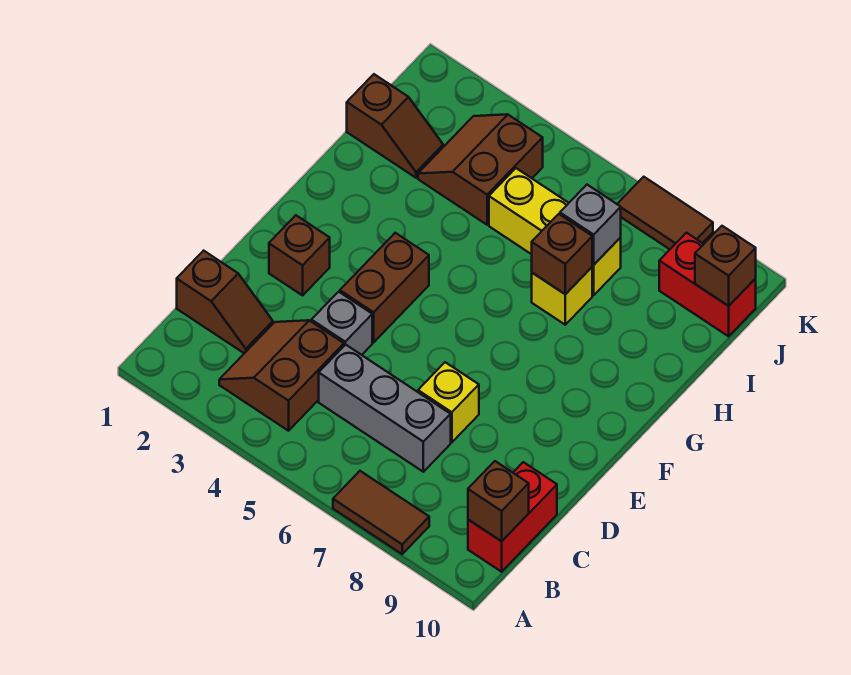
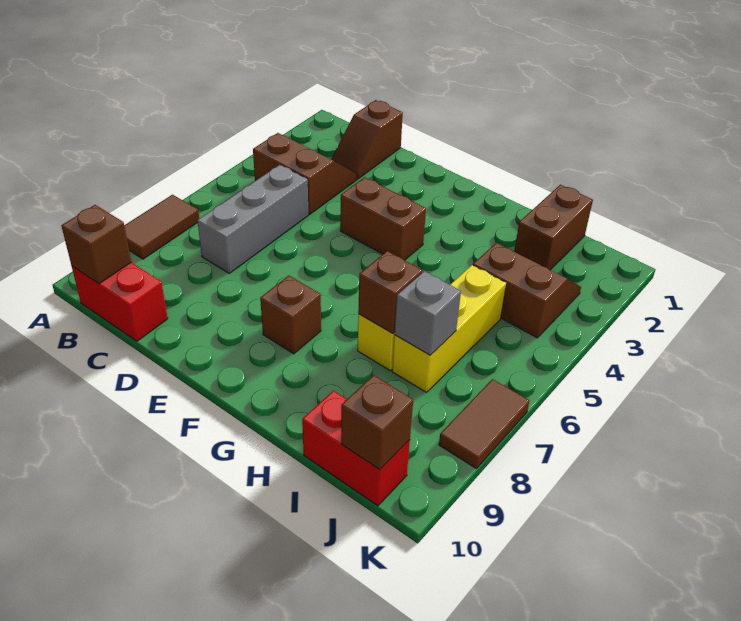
grey brick D4 level 1 -> none
yellow brick D7 level 1 -> none
brown brick E2 level 1 -> brown brick F8 level 1
brown slope I1:I2 level 1 top 1 -> brown brick I1:I2 level 1
red brick J9:J10 level 1 -> red brick I10:J10 level 1

